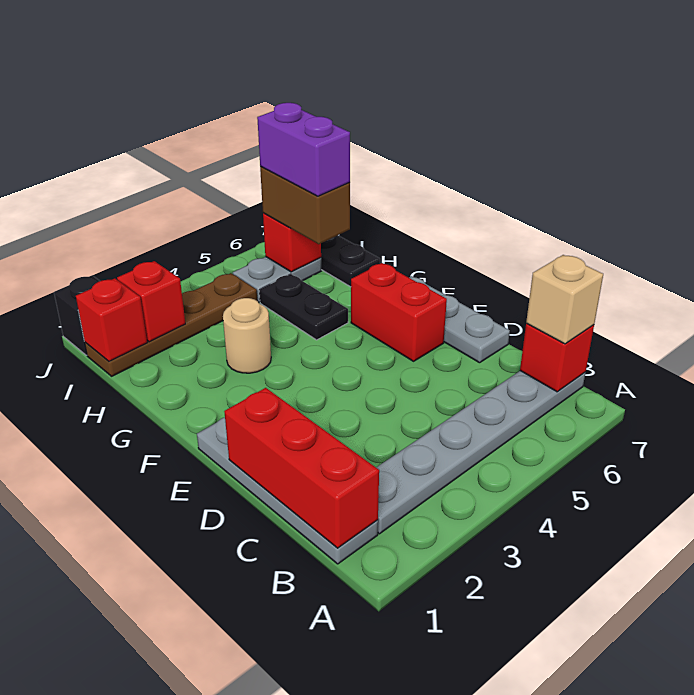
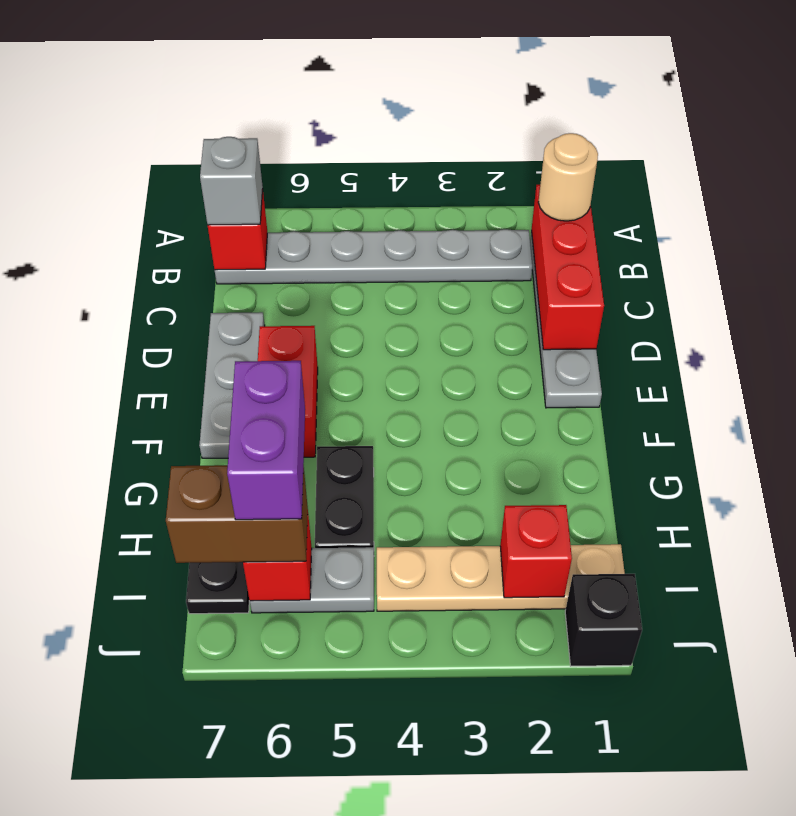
tan brick B7 level 3 -> grey brick B7 level 3
tan round brick G3 level 1 -> tan round brick B1 level 3
brown brick H6:I6 level 3 -> brown brick I6:I7 level 3
brown plate I1:I4 level 1 -> tan plate I1:I4 level 1
red brick I1 level 2 -> none

